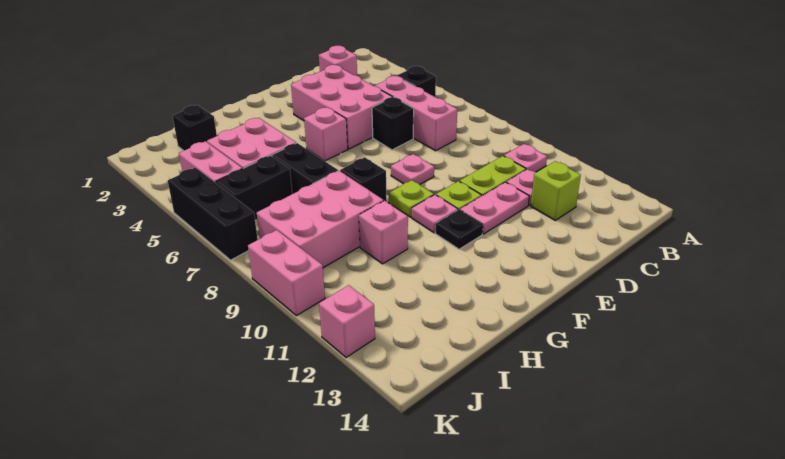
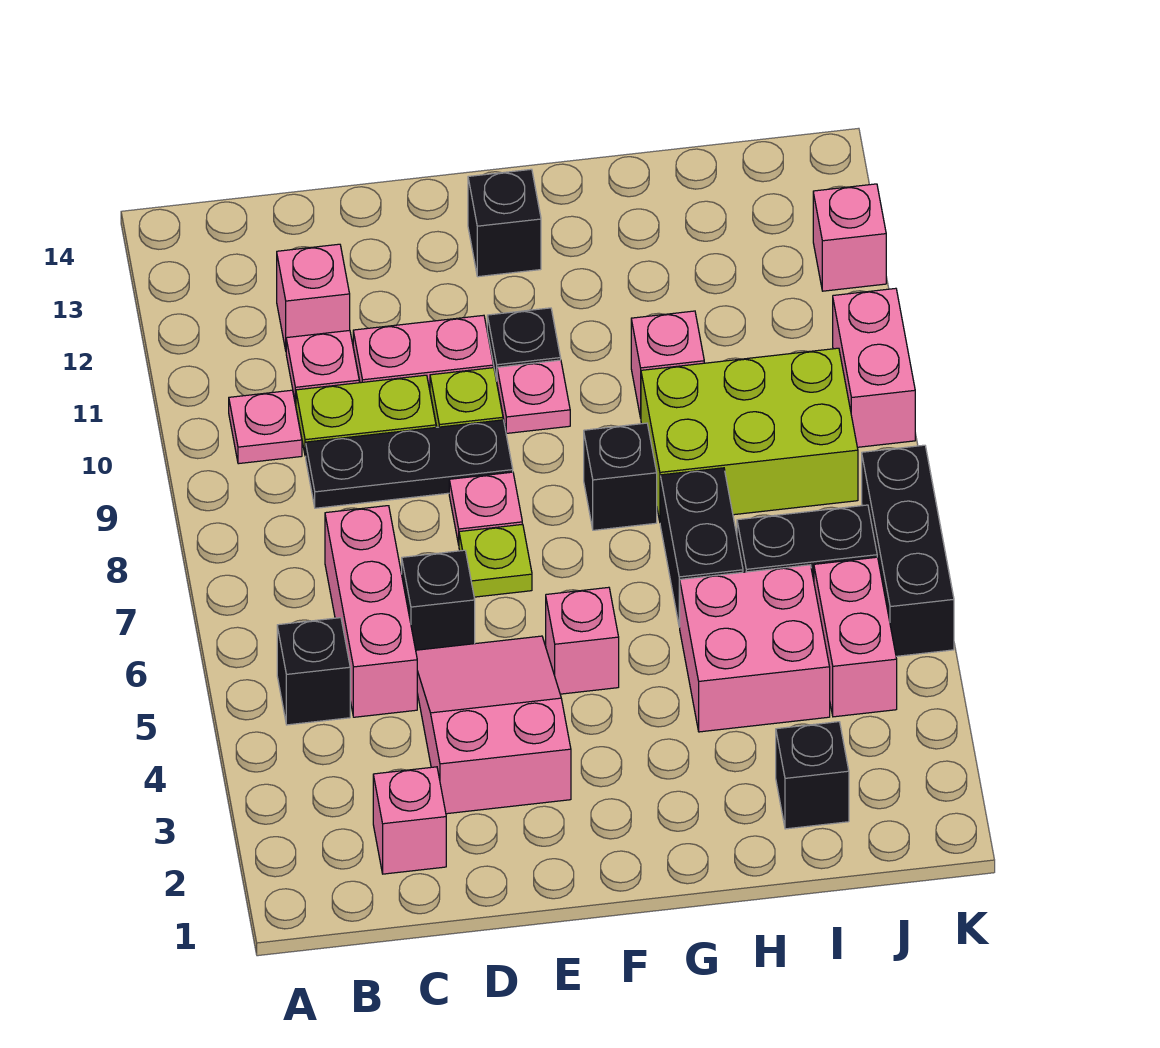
none -> black plate C9:E9 level 1
lime brick C12 level 1 -> pink brick C12 level 1
pink brick D3:E5 level 1 -> pink slope D3:E5 level 1 top 3
lime plate F9 level 1 -> lime plate E7 level 1
none -> black brick F13 level 1
pink brick H8:J9 level 1 -> lime brick H8:J9 level 1

